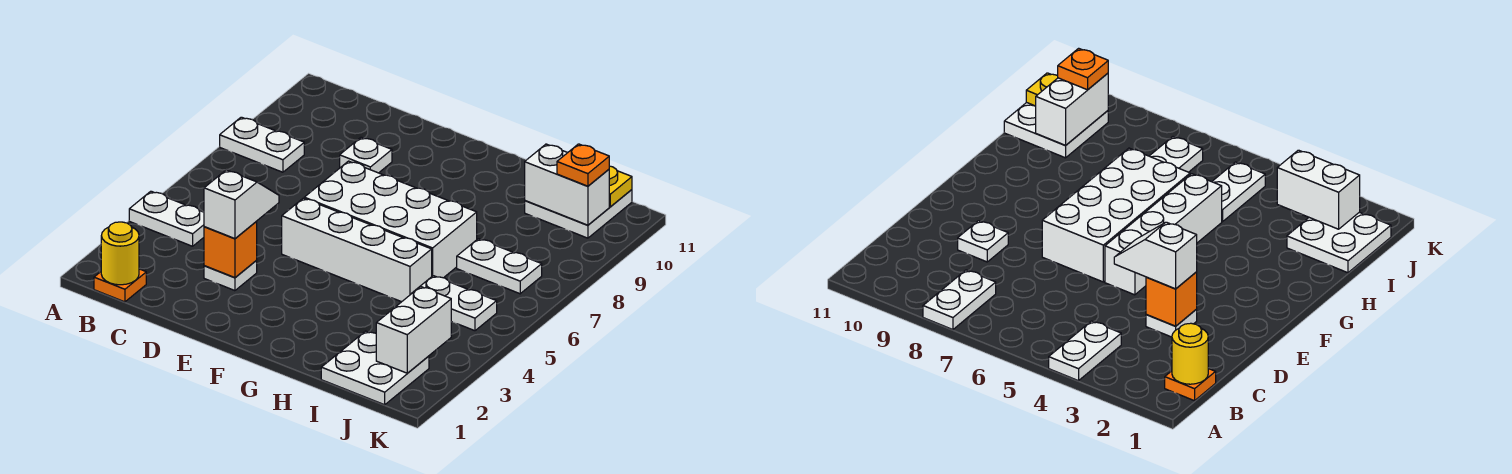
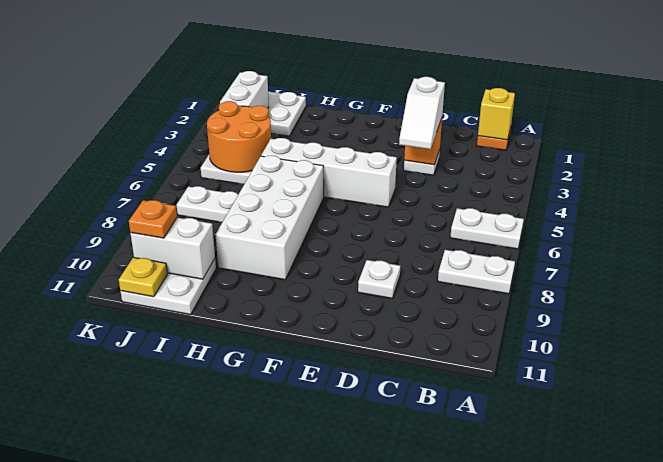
white plate A4:B4 level 1 -> white plate A6:B6 level 1
yellow round brick B1 level 2 -> yellow brick B1 level 2
white brick E6:H7 level 1 -> white brick G6:H9 level 1
none -> orange round brick I4:J5 level 2

